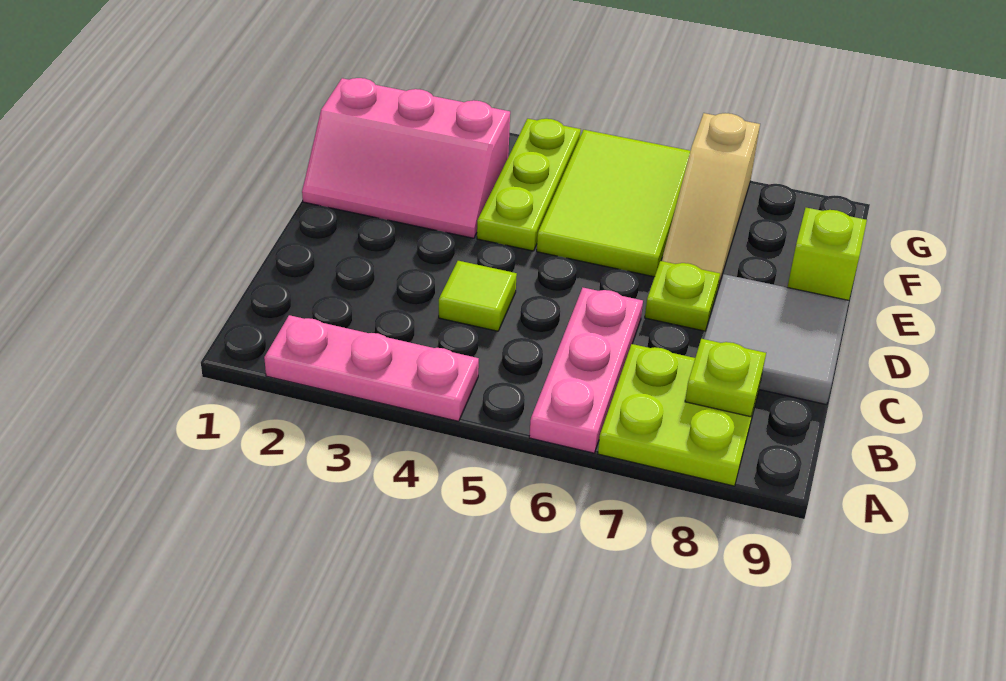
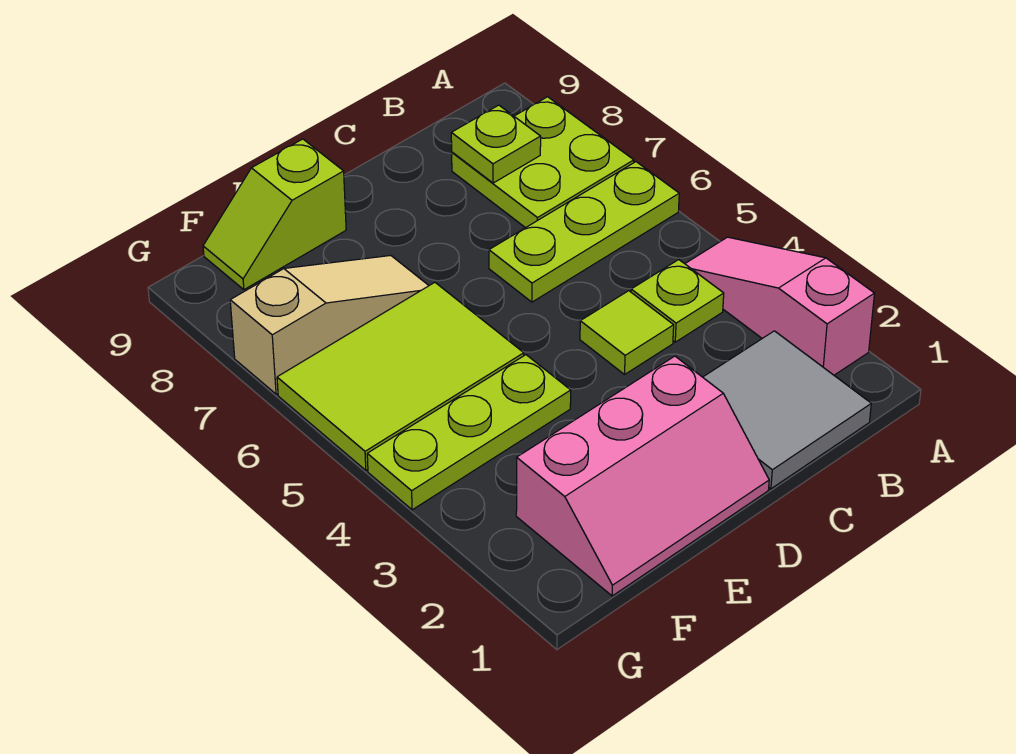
pink plate A2:A4 level 1 -> pink slope A2:A4 level 1 top 2
pink plate A6:C6 level 1 -> lime plate A6:C6 level 1
grey tile C8:D9 level 1 -> grey tile B1:C2 level 1
lime plate D7 level 1 -> lime plate B4 level 1
pink slope E1:F3 level 1 top F -> pink slope D1:F2 level 1 top 2

